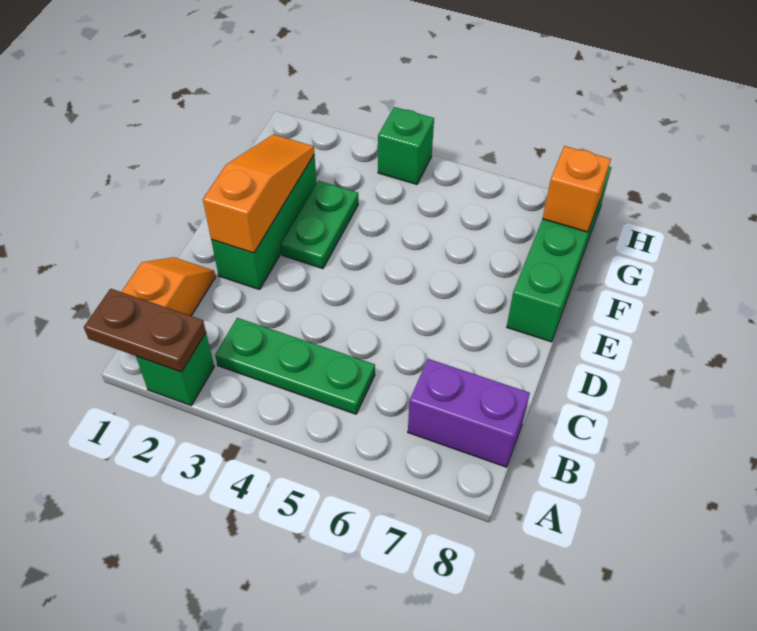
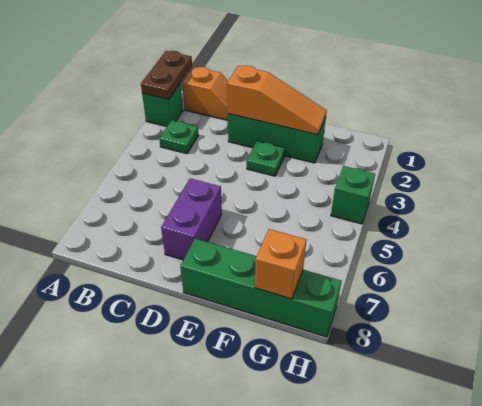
green plate B3:B5 level 1 -> green plate B3 level 1
purple brick B7:B8 level 1 -> purple brick D6:D7 level 1
green plate E3:F3 level 1 -> green plate E3 level 1

